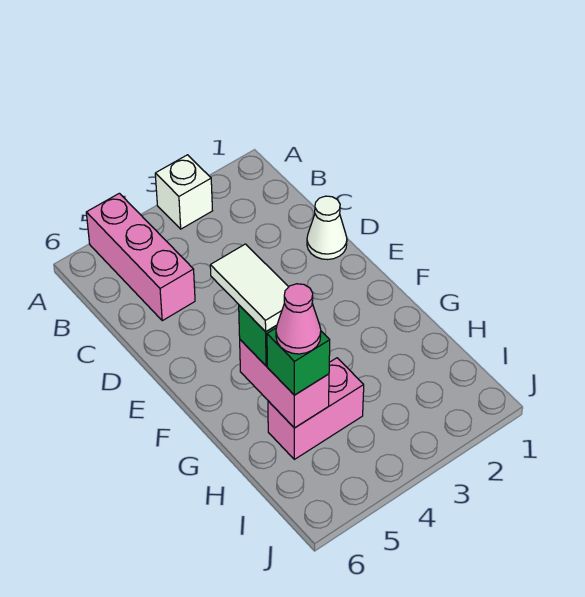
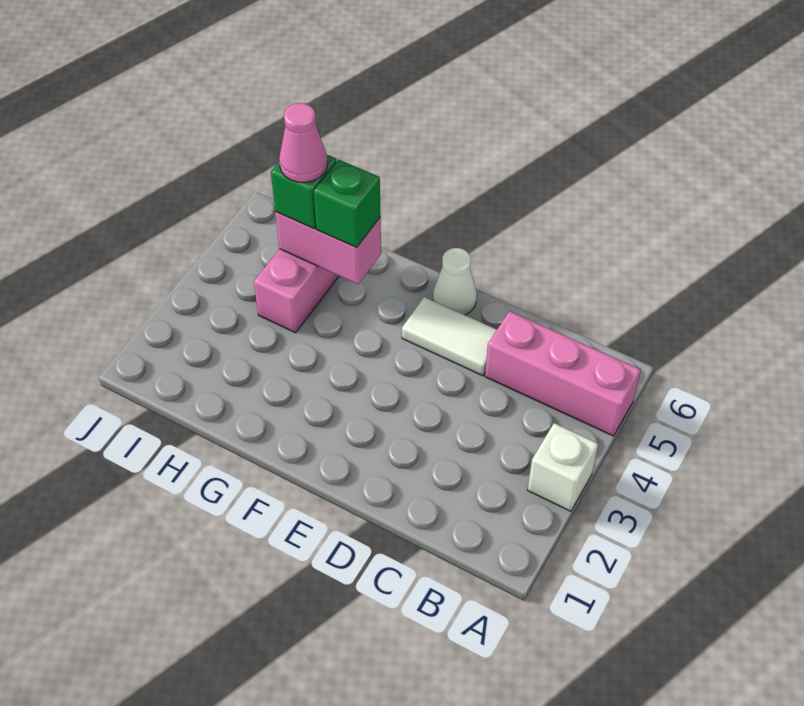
white cone D1 level 1 -> white cone E6 level 1
white tile F5:G5 level 4 -> white tile D5:E5 level 1

